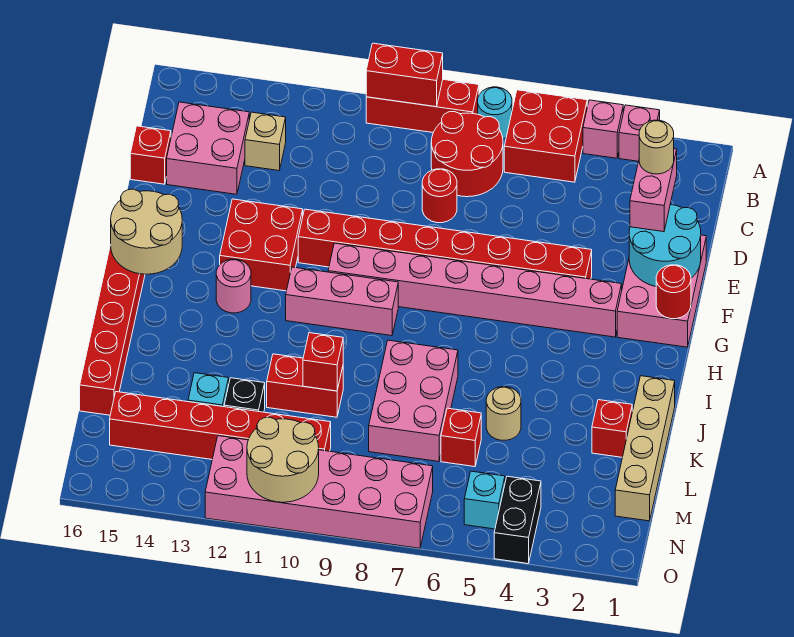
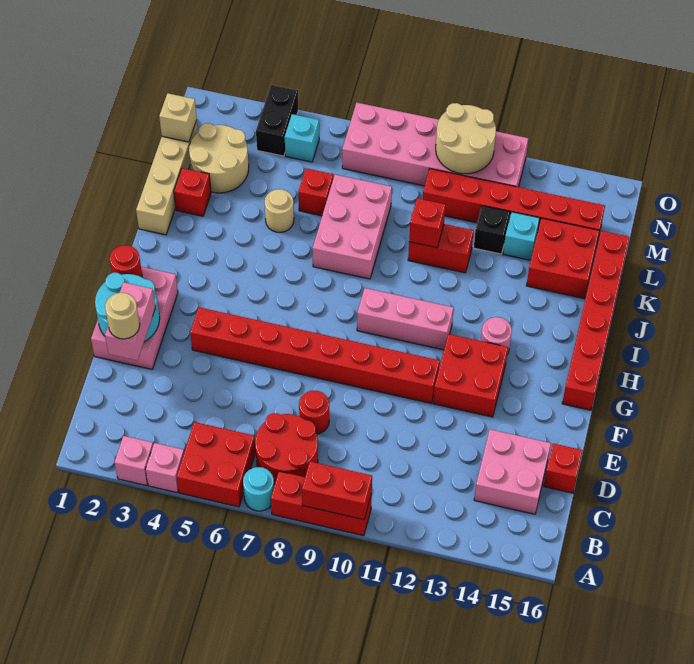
tan brick C13 level 1 -> tan brick M1 level 2
pink brick G3:G10 level 1 -> none
tan round brick G15:H16 level 2 -> tan round brick L2:M3 level 1
none -> red brick K14:L15 level 1

